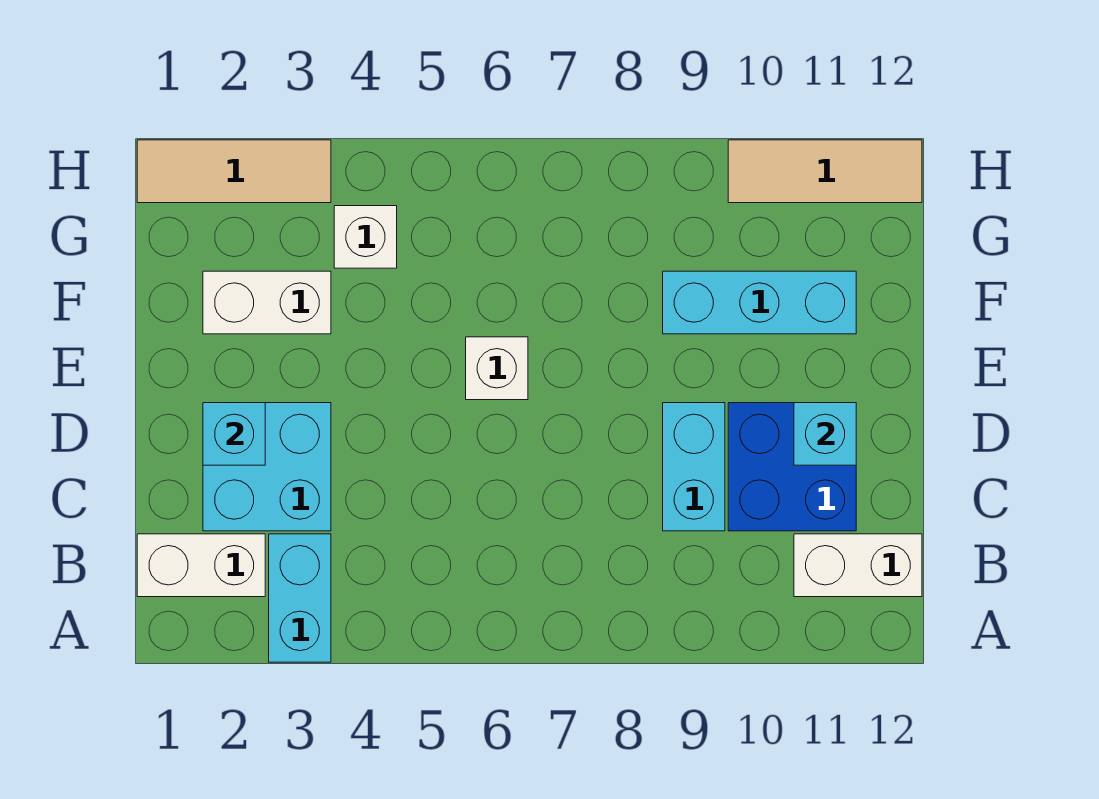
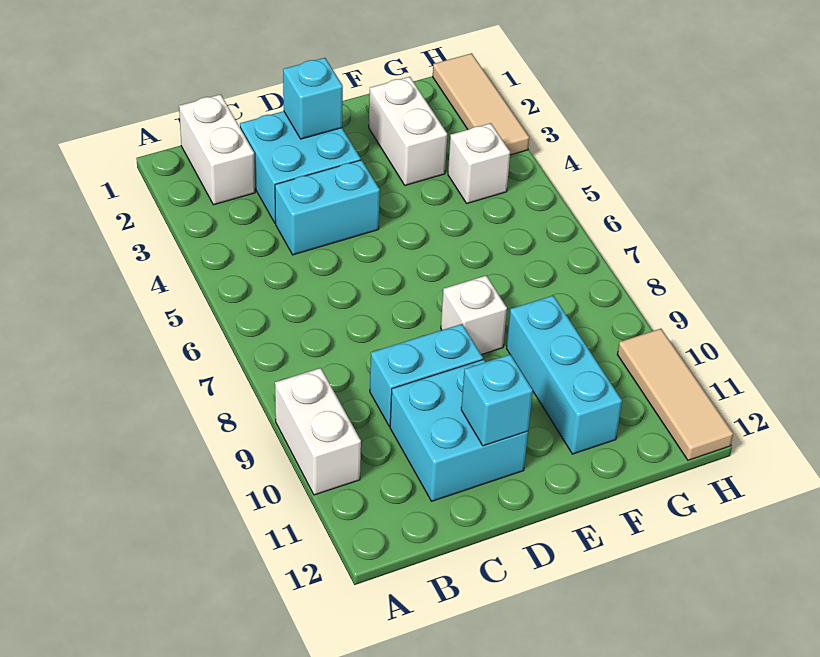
cyan brick A3:B3 level 1 -> cyan brick C4:D4 level 1
white brick B11:B12 level 1 -> white brick A9:A10 level 1
blue brick C10:D11 level 1 -> cyan brick C10:D11 level 1
white brick E6 level 1 -> white brick E8 level 1

